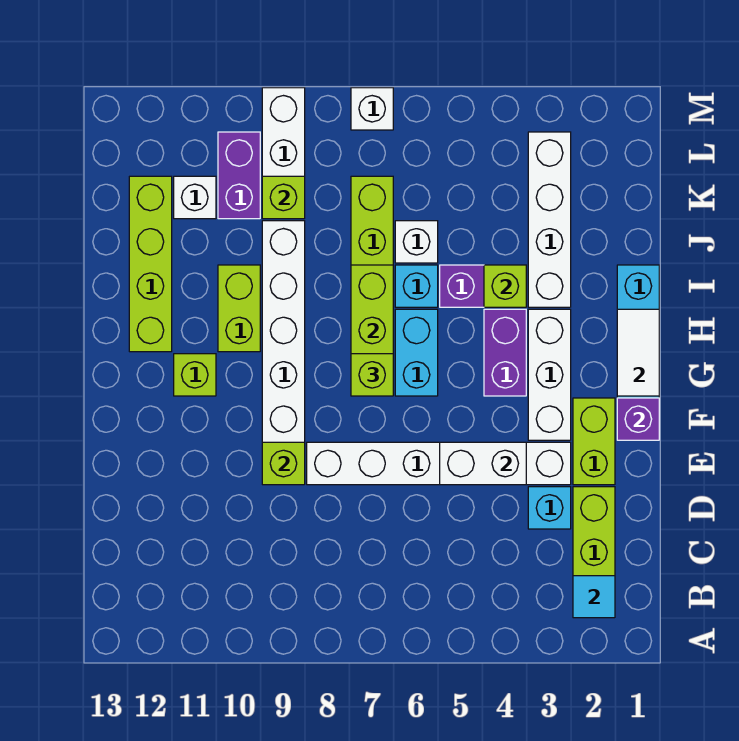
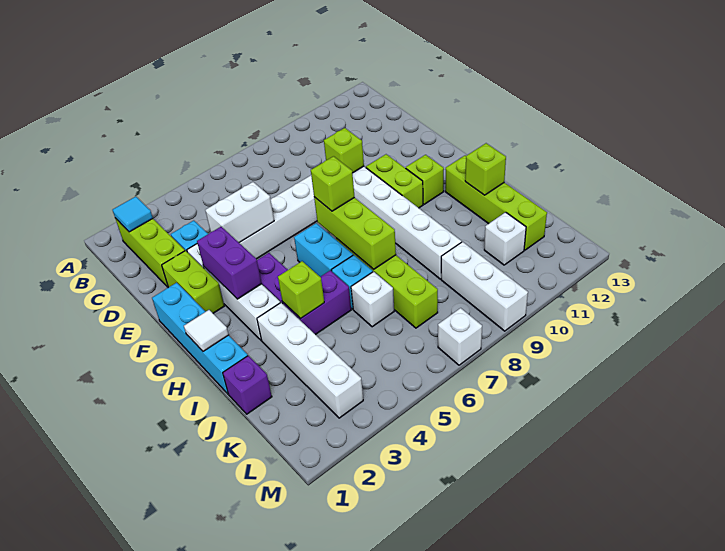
purple brick F1 level 2 -> purple brick J1 level 1
white tile G1:H1 level 2 -> white tile H1 level 2
lime brick H10:I10 level 1 -> lime brick F10:G10 level 1
lime brick K9 level 2 -> lime brick I12 level 2
purple brick K10:L10 level 1 -> purple brick F3:G3 level 2

